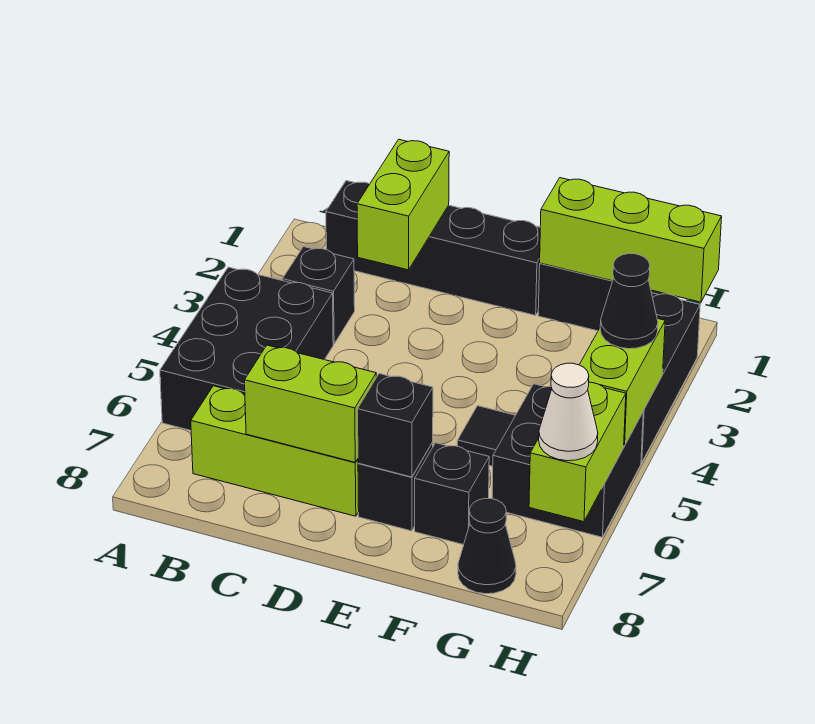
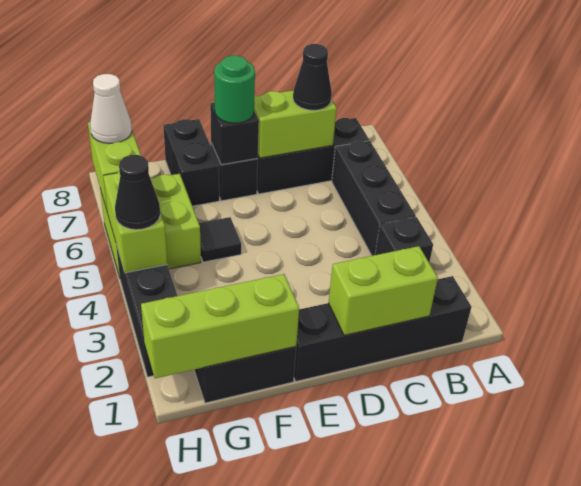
black brick A4:B6 level 1 -> black brick B4:B6 level 1
lime brick B7:D7 level 1 -> black brick B7:D7 level 1
lime brick C1:C2 level 2 -> lime brick C1:D1 level 2
none -> green round brick E7 level 3
black brick F7 level 1 -> black brick F7:F8 level 1
black brick G5:H6 level 1 -> lime brick G5:H6 level 1
black cone G8 level 1 -> black cone C7 level 3

